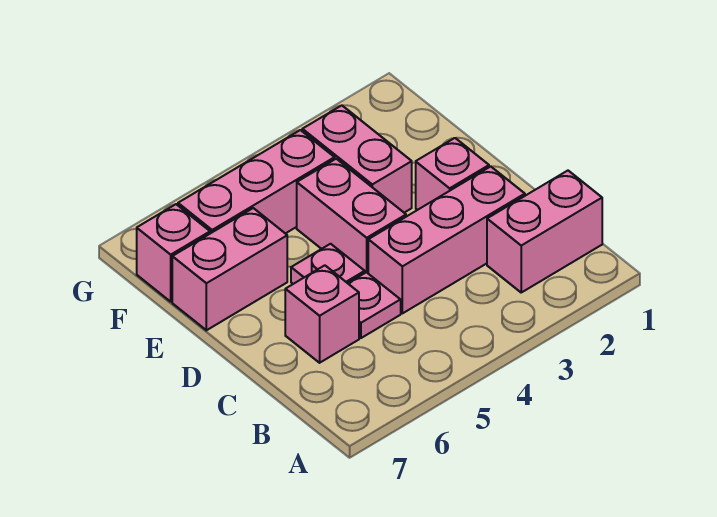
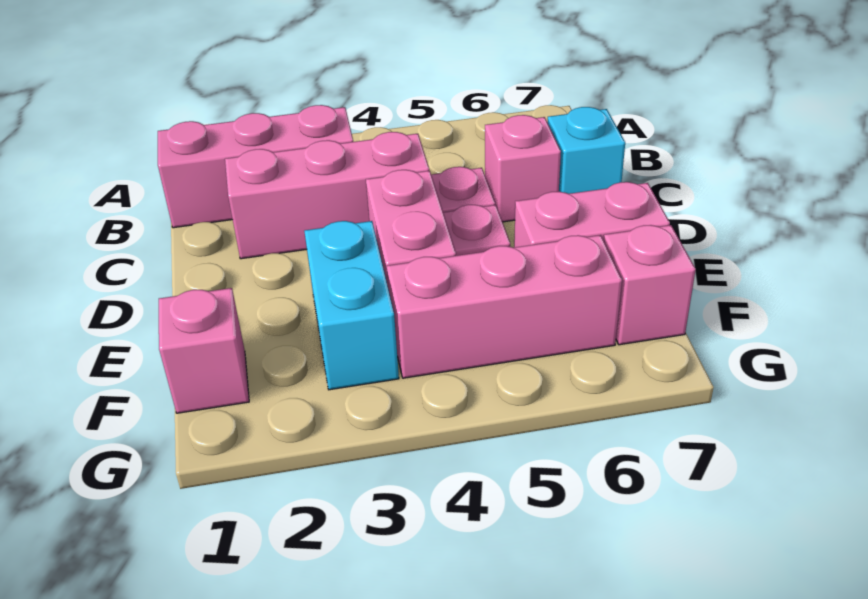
pink brick B1:B2 level 1 -> pink brick B1:B3 level 1
none -> cyan brick C7 level 1
pink brick D2 level 1 -> pink brick F1 level 1
pink brick E3:F3 level 1 -> cyan brick E3:F3 level 1

